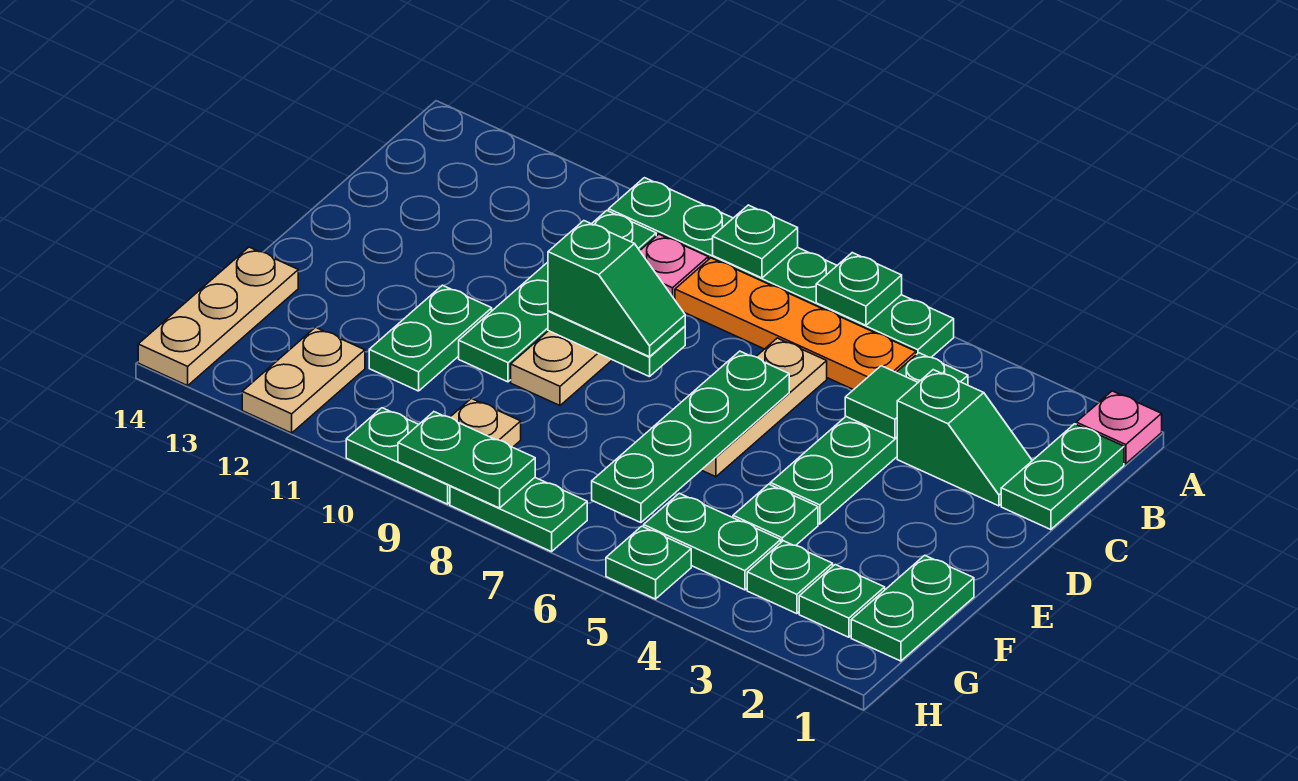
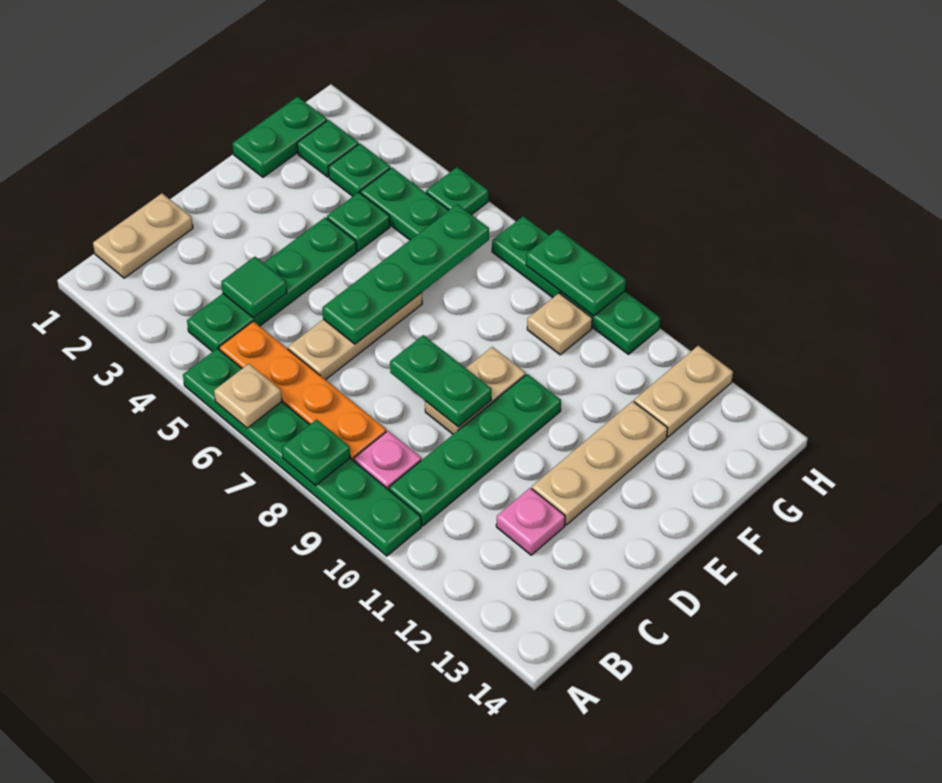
pink plate A1 level 1 -> pink plate C12 level 1
green plate A6 level 2 -> tan plate A6 level 2
green plate B1:C1 level 1 -> tan plate B1:C1 level 1
green slope C2:C3 level 1 top 3 -> none
green slope D8:D9 level 3 top 9 -> none
green plate E11:F11 level 1 -> none
tan plate F14:H14 level 1 -> tan plate D12:F12 level 1

